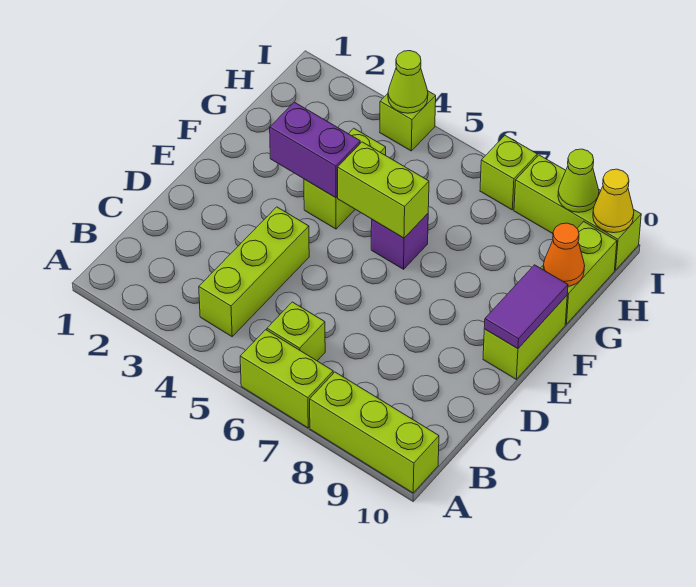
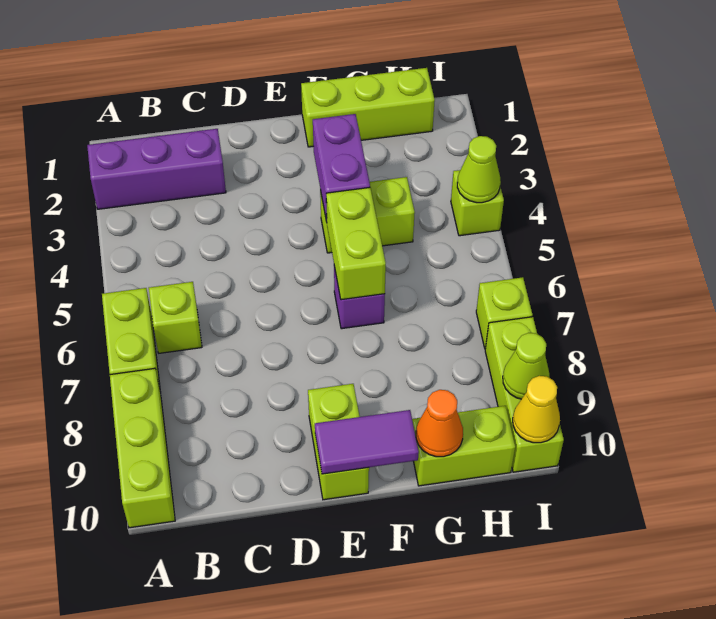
none -> purple brick A2:C2 level 1
lime brick B4:D4 level 1 -> lime brick F1:H1 level 1
lime brick E10:F10 level 1 -> lime brick E9:E10 level 1

